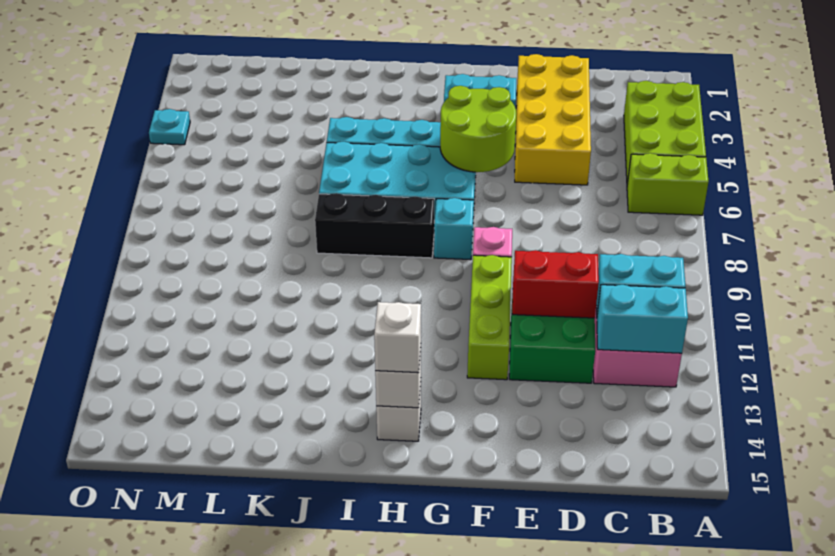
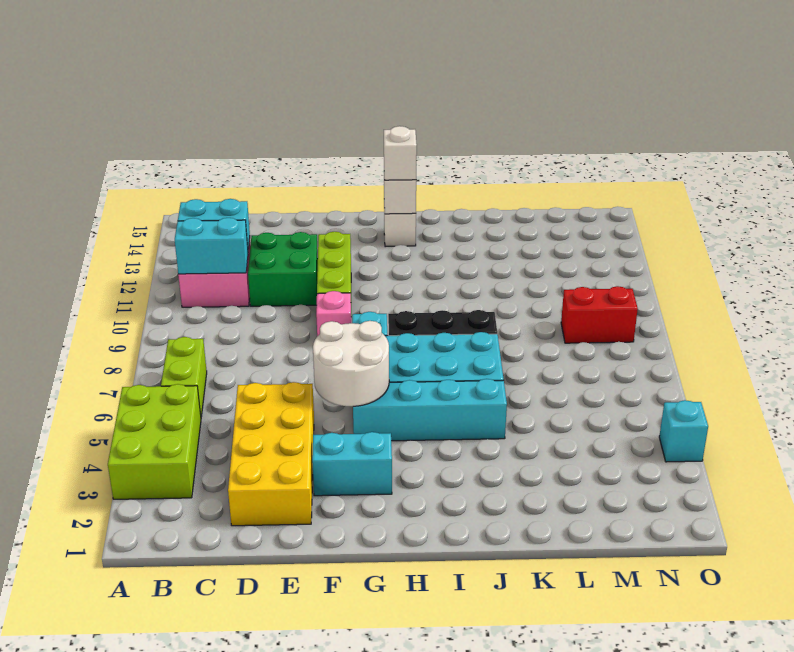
lime brick A6:B6 level 1 -> lime brick B6:B7 level 1
red brick D11:E11 level 2 -> red brick M9:N9 level 1
lime round brick F5:G6 level 2 -> white round brick F5:G6 level 2
cyan plate O4 level 1 -> cyan brick O4 level 1

